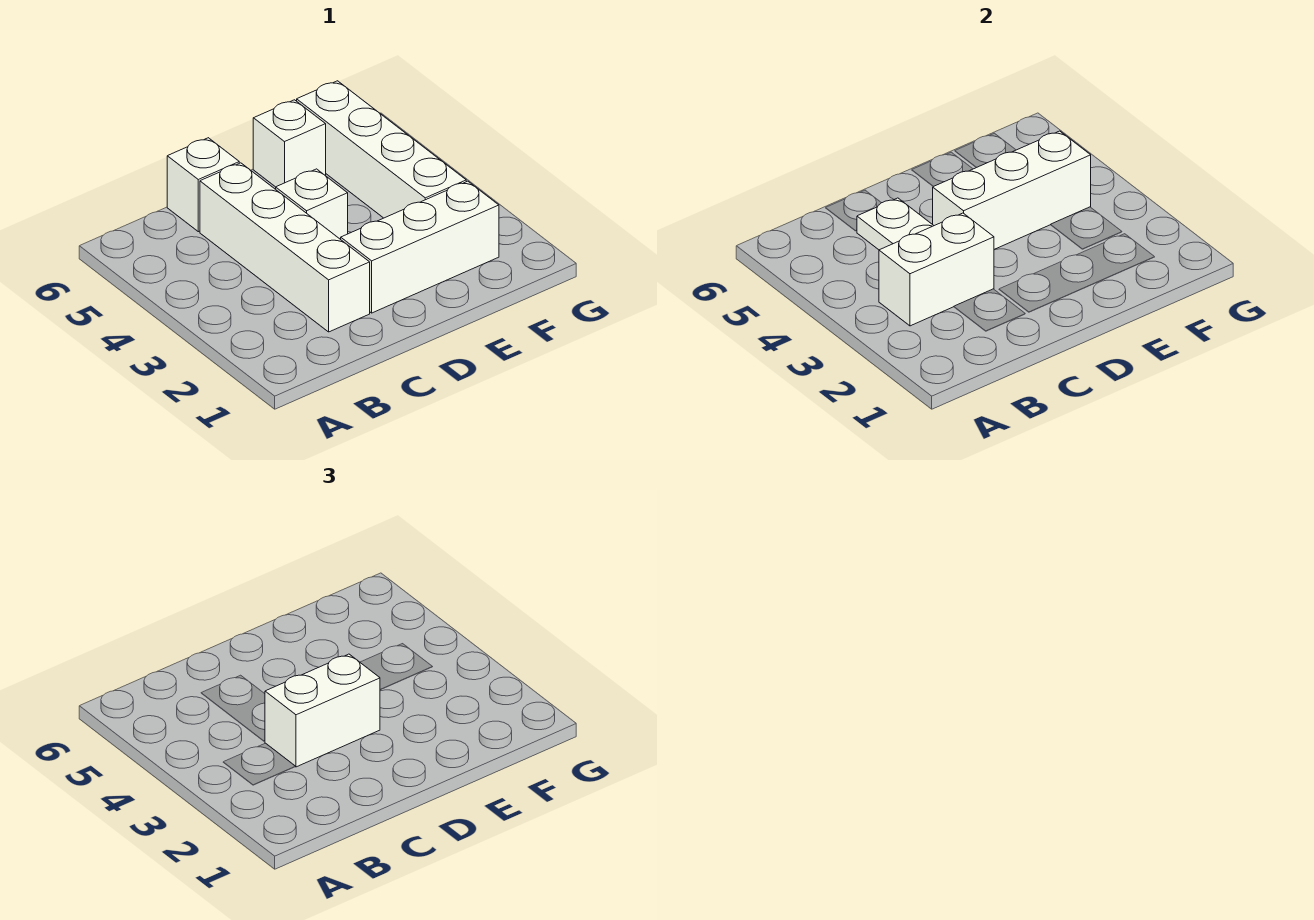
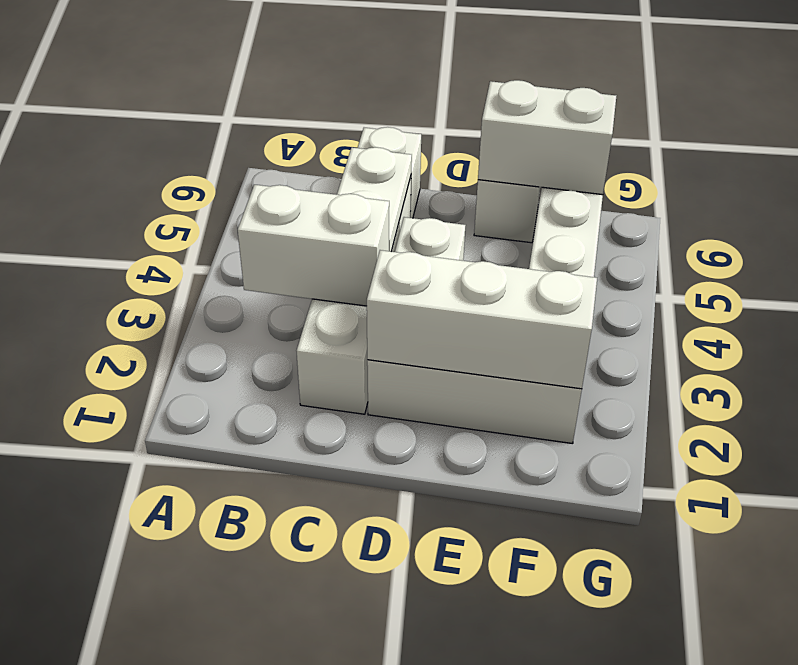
white brick C3:D3 level 3 -> white brick E6:F6 level 2
white brick D4:F4 level 2 -> white brick D2:F2 level 2

